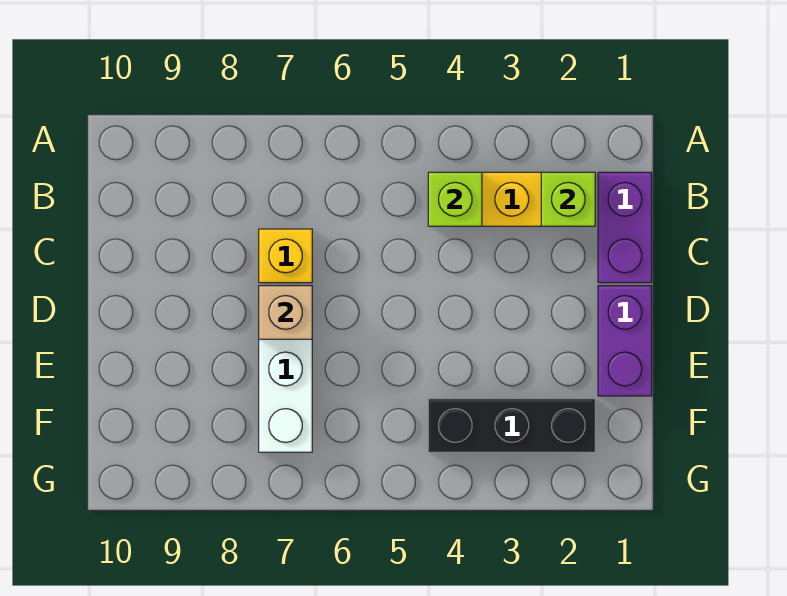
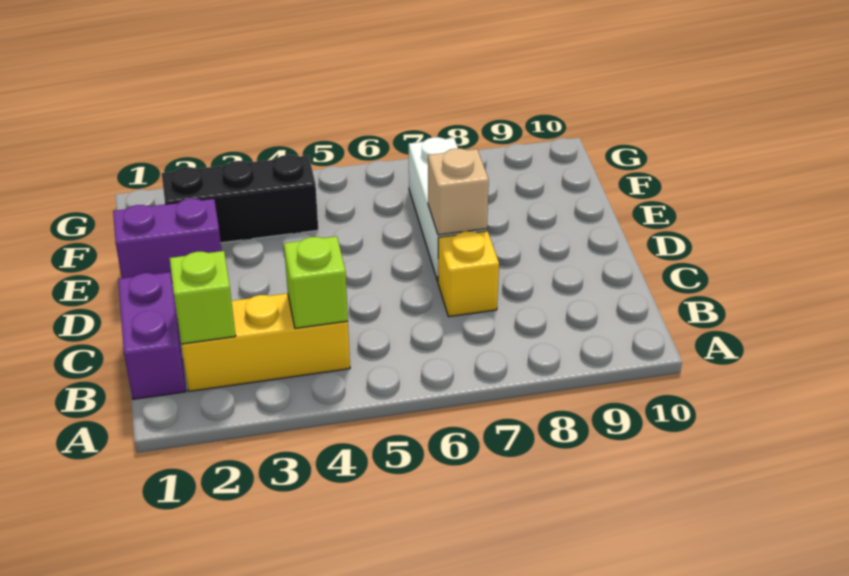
purple brick D1:E1 level 1 -> purple brick E1:E2 level 1

